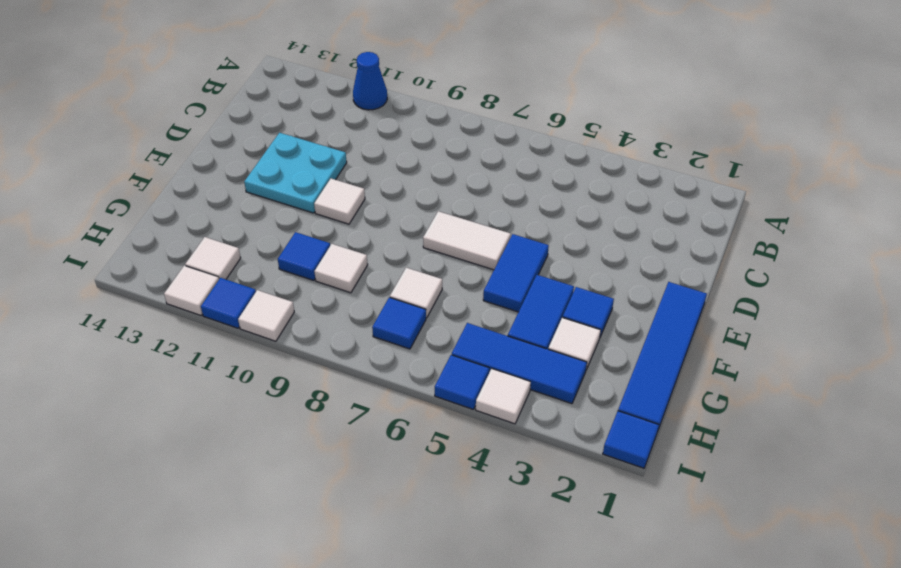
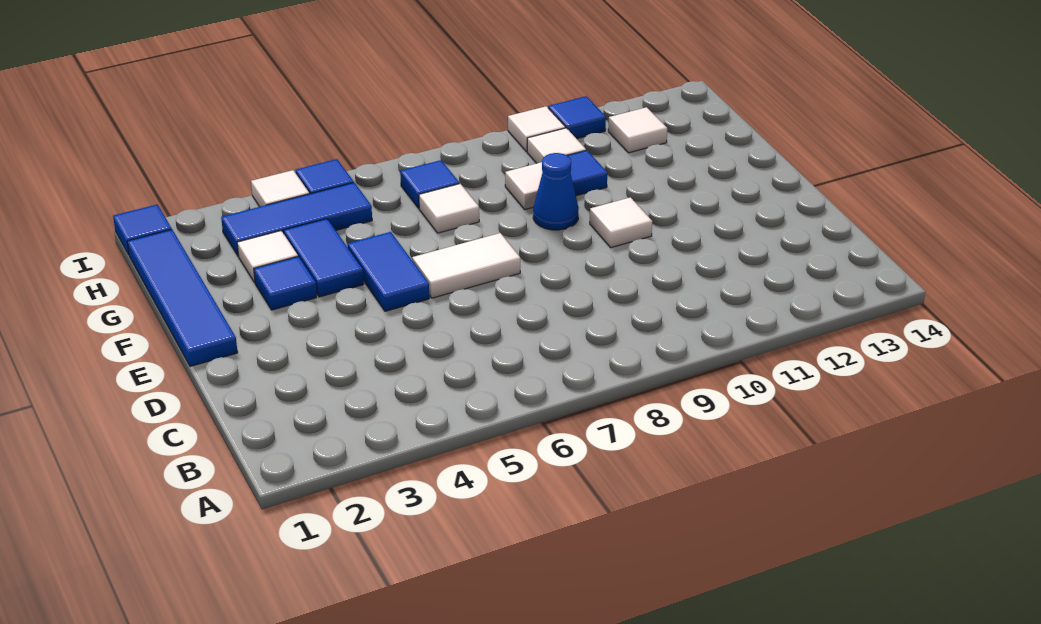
blue cone A11 level 1 -> blue cone F9 level 1
cyan plate D11:E12 level 1 -> none
white tile I12 level 1 -> white tile H10 level 1

